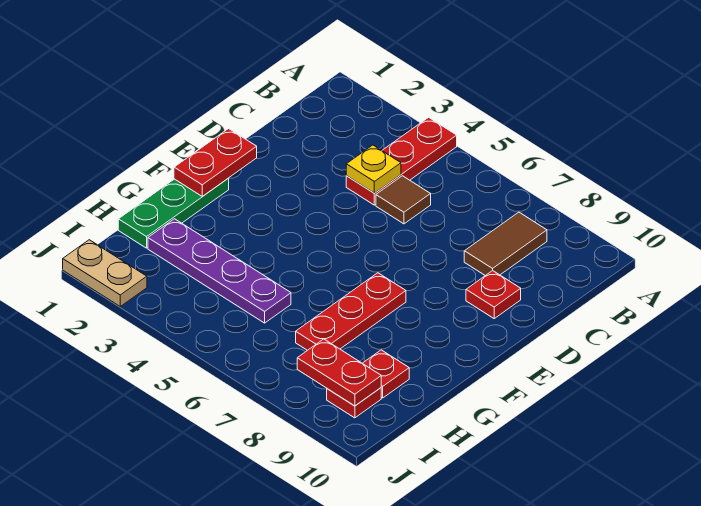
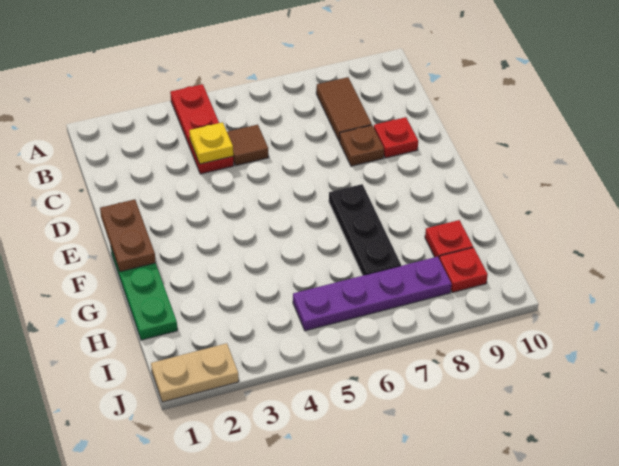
none -> brown plate D8 level 1
red plate E1:F1 level 2 -> brown plate E1:F1 level 2
red plate F7:H7 level 1 -> black plate F7:H7 level 1
purple plate H2:H5 level 1 -> purple plate I5:I8 level 1
red plate I8:I9 level 2 -> none

